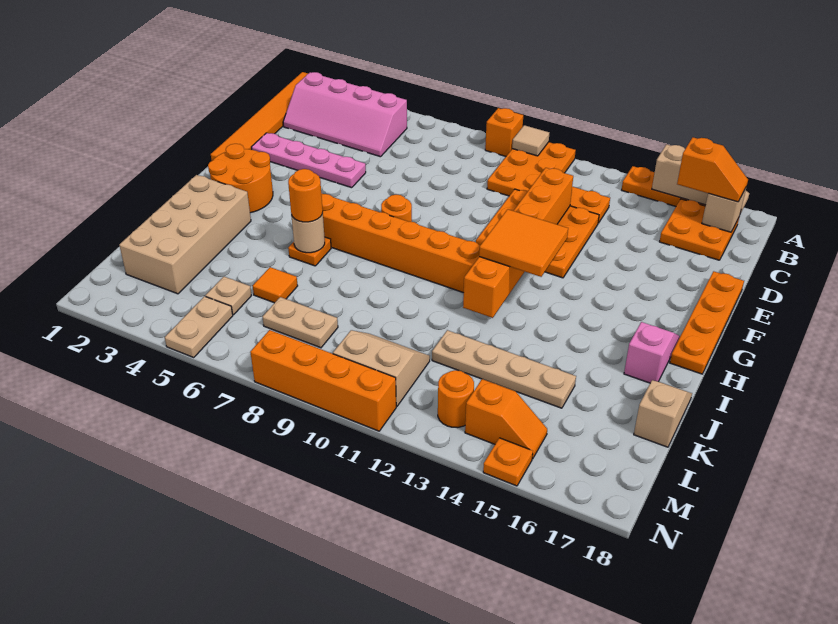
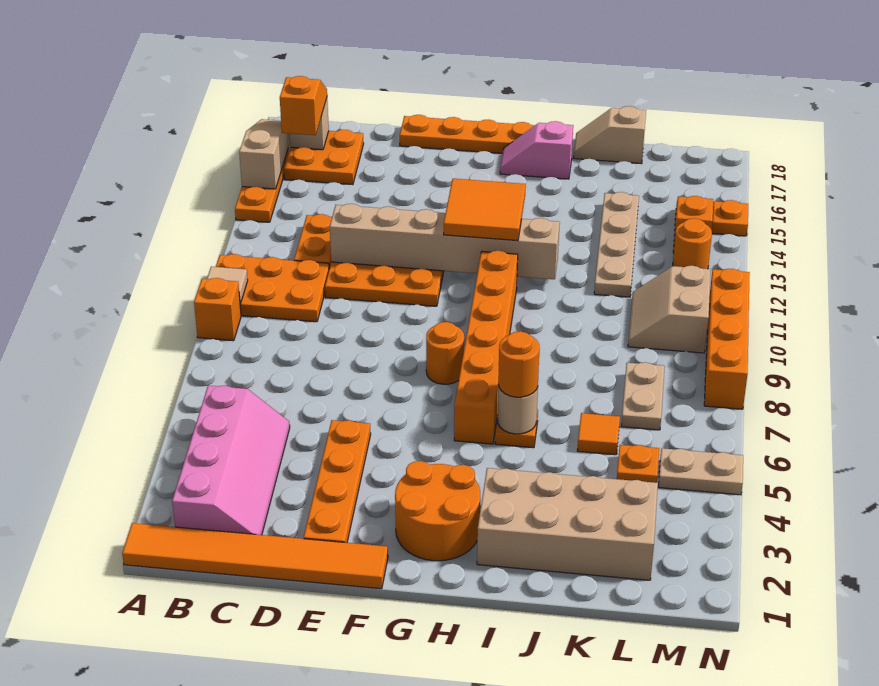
orange brick D12:I12 level 2 -> tan brick D12:I12 level 2
pink plate E2:E5 level 1 -> orange plate E2:E5 level 1
tan plate L5 level 1 -> orange plate L5 level 1

